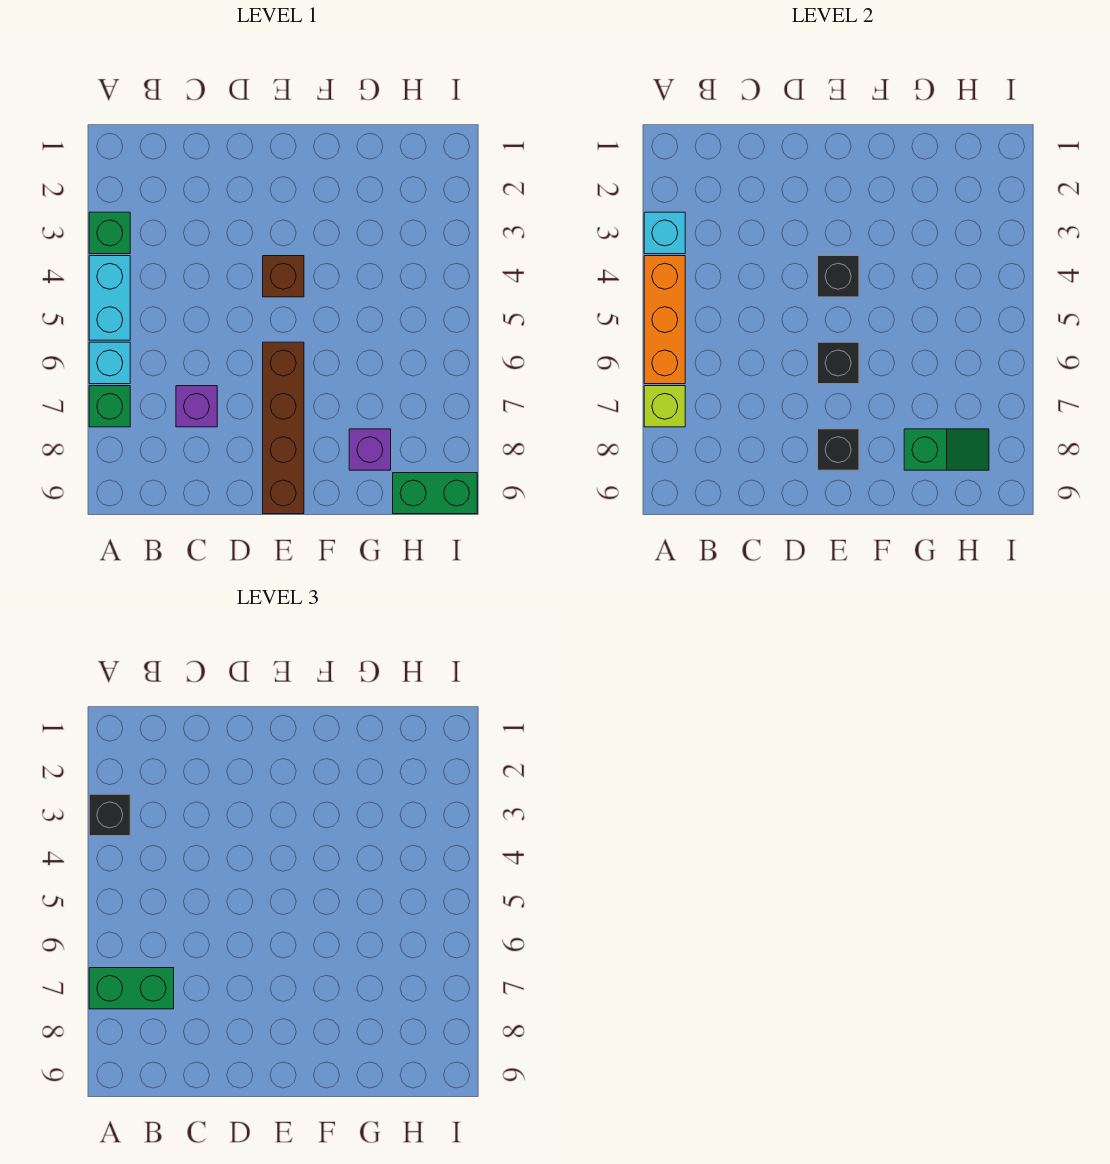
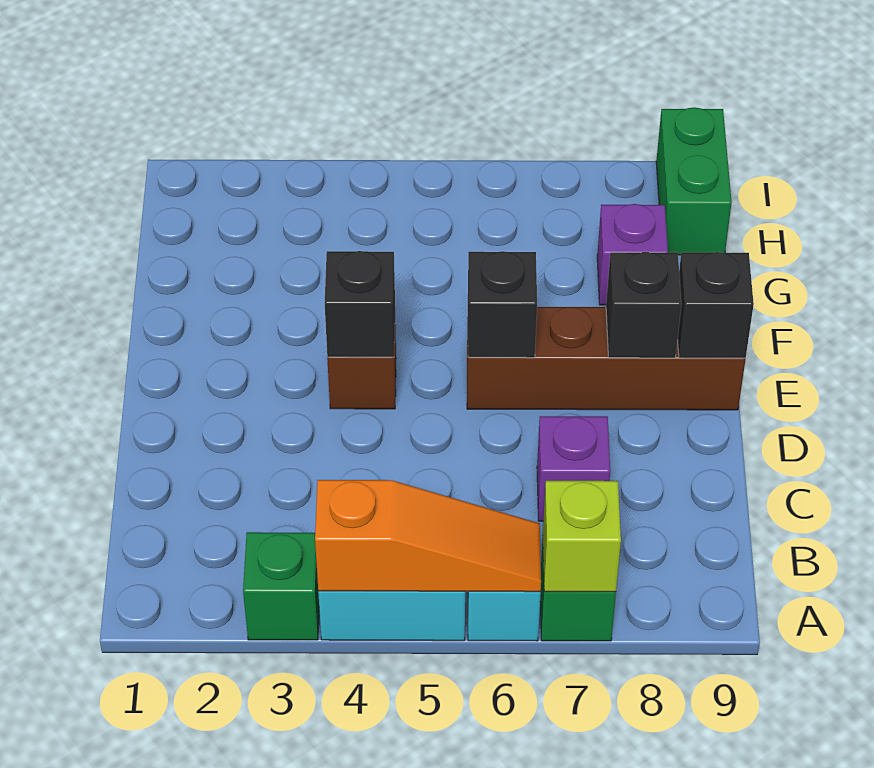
cyan brick A3 level 2 -> none
black brick A3 level 3 -> black brick E9 level 2
orange brick A4:A6 level 2 -> orange slope A4:A6 level 2 top 4
green brick A7:B7 level 3 -> none
green slope G8:H8 level 2 top G -> none

